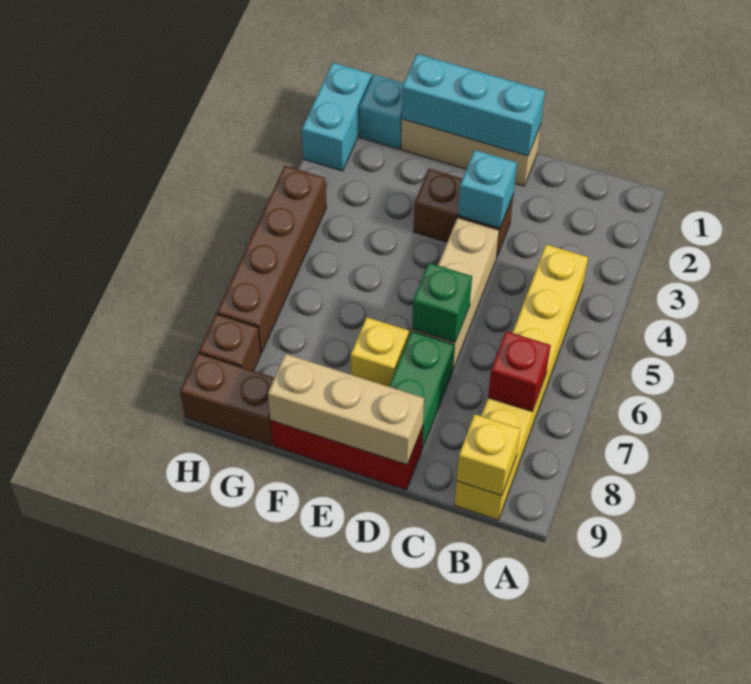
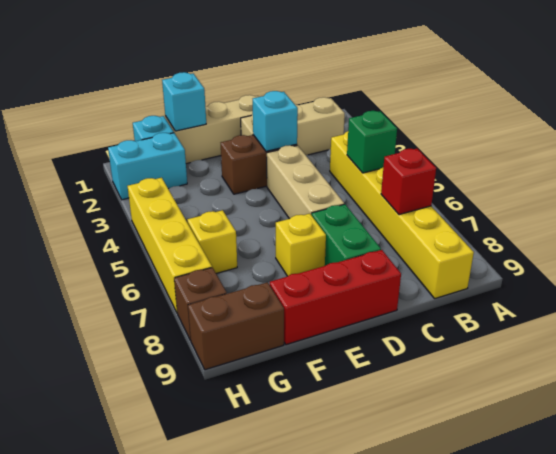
yellow brick B9 level 2 -> yellow brick G6 level 1
cyan brick D1:F1 level 2 -> cyan brick F1 level 2
green brick D6 level 2 -> green brick B5 level 2
tan brick D9:F9 level 2 -> tan brick B2:D2 level 1
cyan brick H1:H2 level 1 -> cyan brick G2:H2 level 1
brown brick H4:H7 level 1 -> yellow brick H4:H7 level 1

